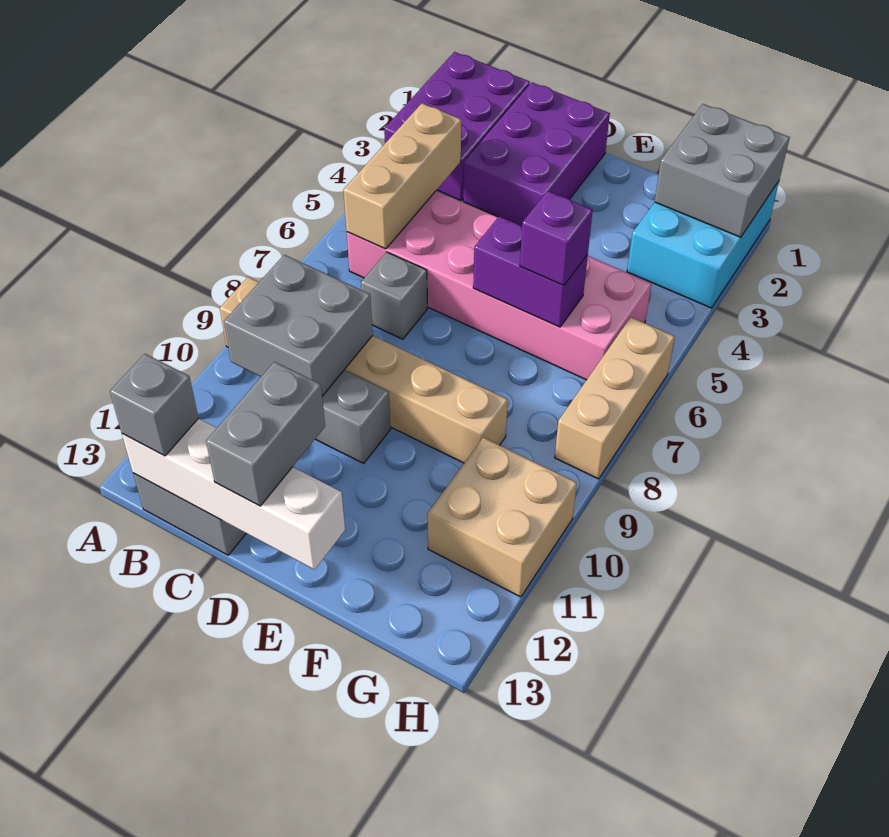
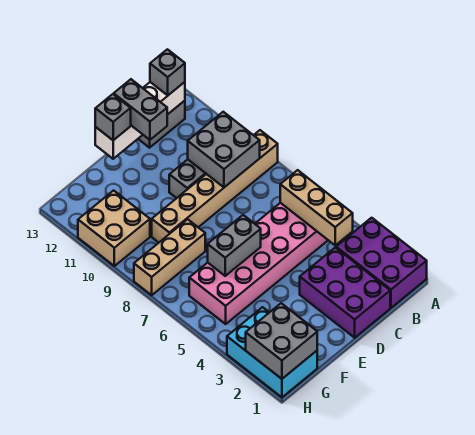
grey brick C7 level 1 -> grey brick E13 level 3
purple brick E6:F6 level 2 -> grey brick E6:F6 level 2
purple brick F6 level 3 -> none
tan brick H6:H8 level 1 -> tan brick F8:H8 level 1

